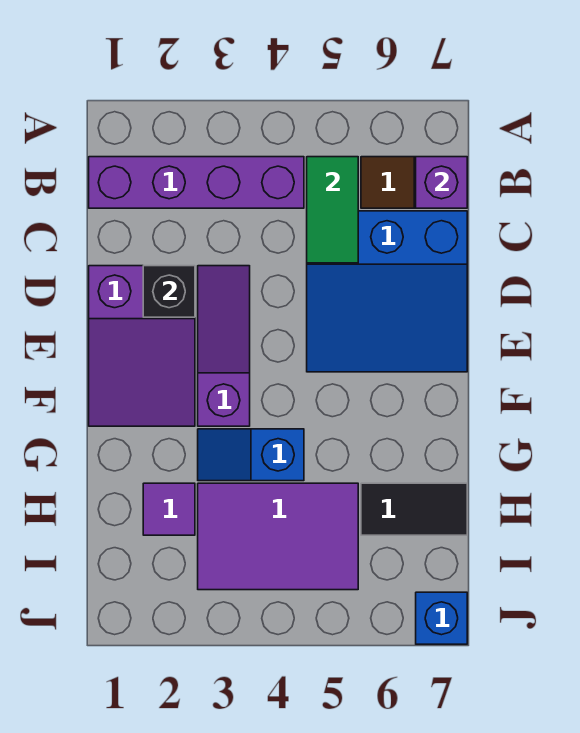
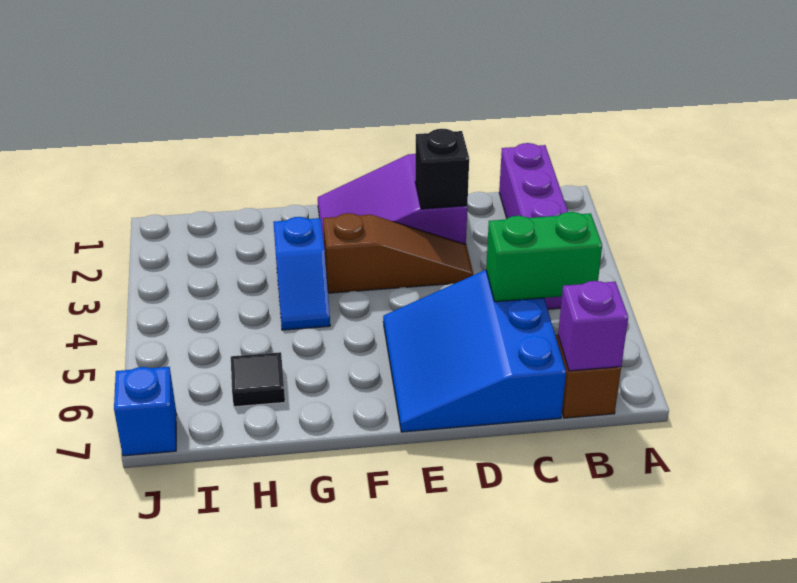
green tile B5:C5 level 2 -> green brick B5:C5 level 2
purple slope D3:F3 level 1 top F -> brown slope D3:F3 level 1 top F
blue slope G3:G4 level 1 top 4 -> blue slope G3:G4 level 1 top 3
purple tile H2 level 1 -> none
purple tile H3:I5 level 1 -> none
black tile H6:H7 level 1 -> black tile H6 level 1

